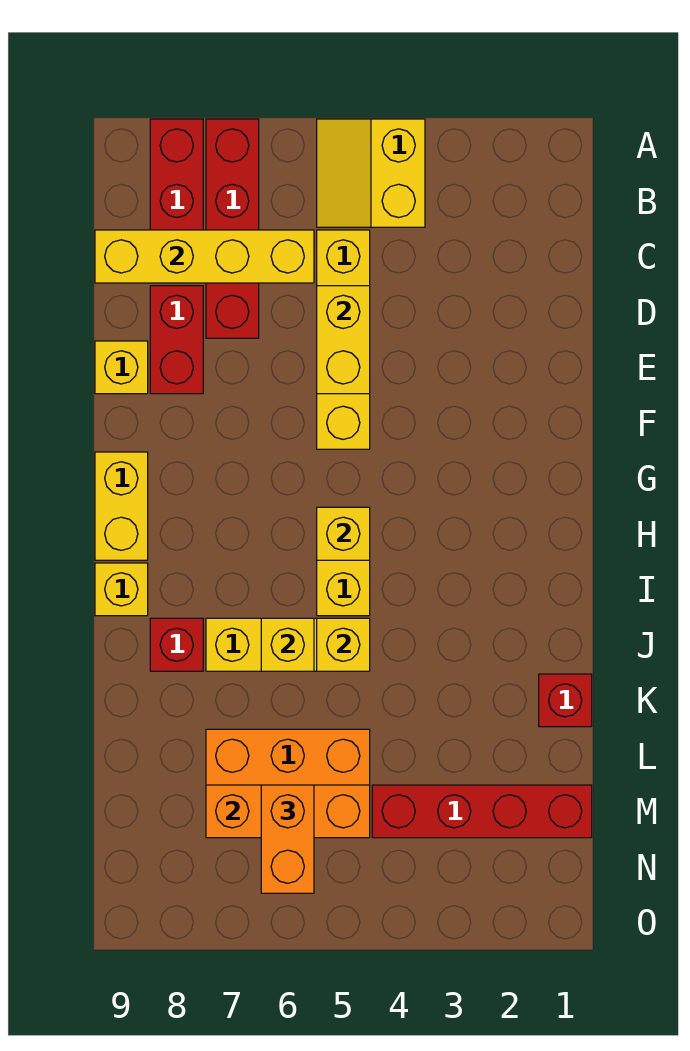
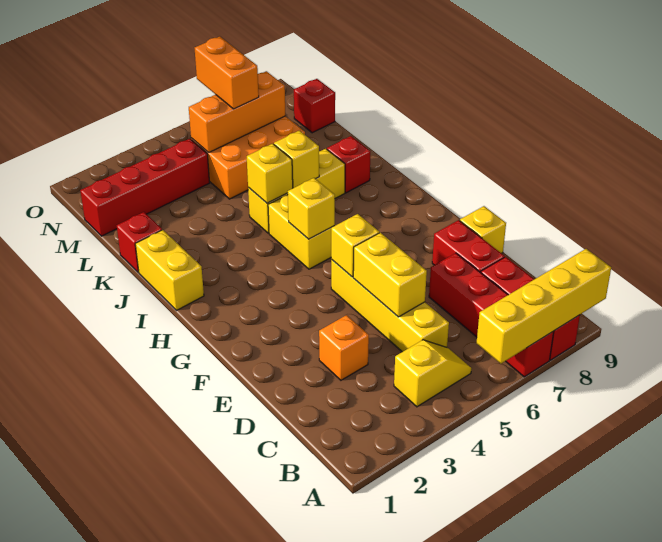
yellow slope A4:B5 level 1 top 4 -> yellow slope B4:B5 level 1 top 4
yellow brick C6:C9 level 2 -> yellow brick A6:A9 level 2
none -> orange brick D3 level 1
yellow brick G9:H9 level 1 -> yellow brick I1:J1 level 1
yellow brick I9 level 1 -> yellow brick F5 level 2
none -> red brick M9 level 1

